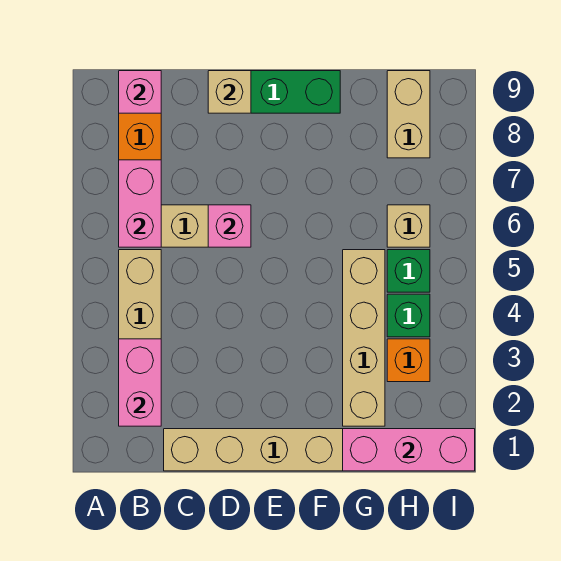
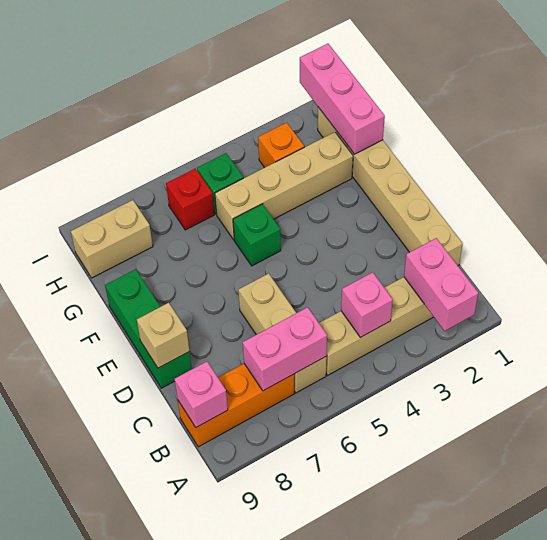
pink brick B2:B3 level 2 -> pink brick A2:B2 level 2
pink brick D6 level 2 -> pink brick B4 level 2
green brick H4 level 1 -> green brick F5 level 1
tan brick H6 level 1 -> red brick H6 level 1

